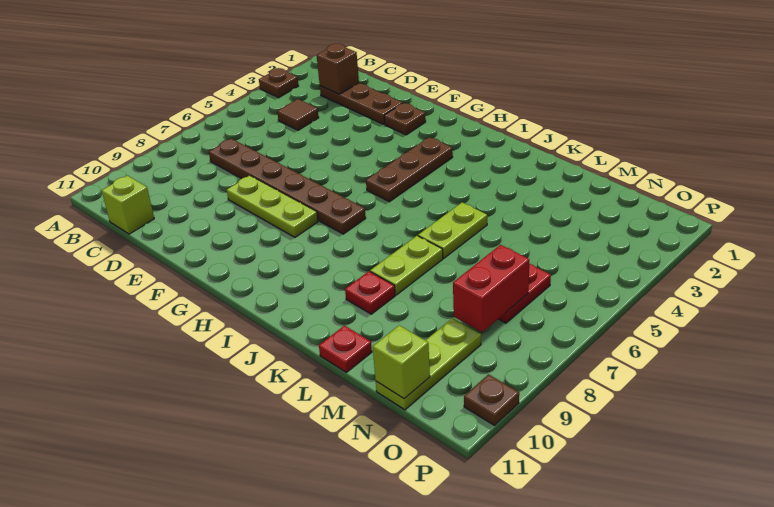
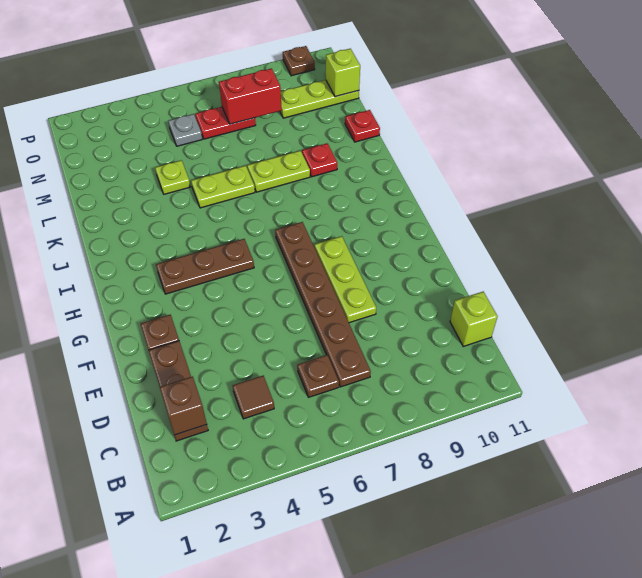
brown plate A3 level 1 -> brown plate C6 level 1
none -> lime plate L4 level 1
none -> grey plate N5 level 1

